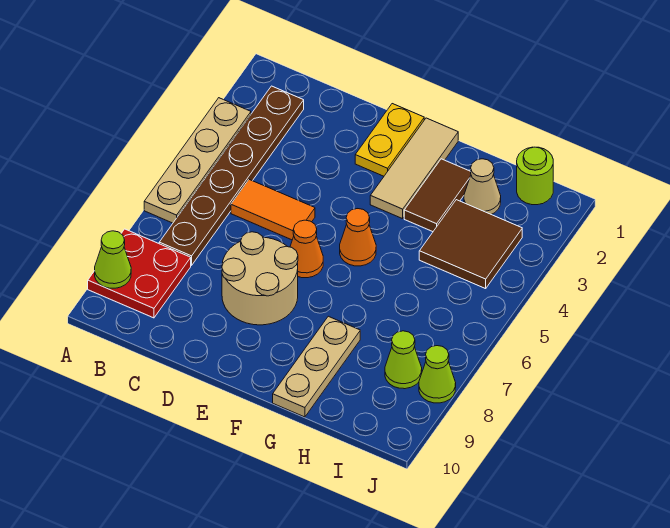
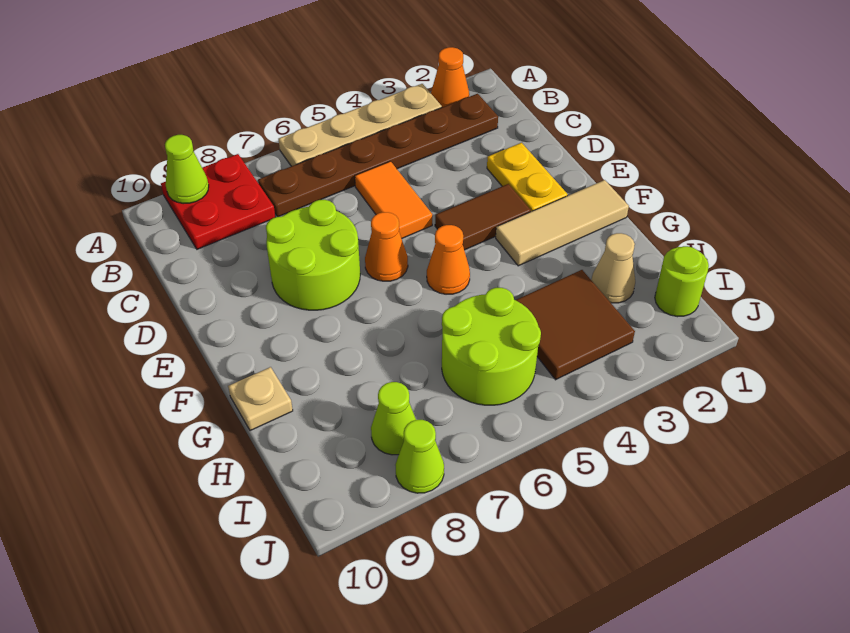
none -> orange cone A2 level 1
tan round brick D7:E8 level 1 -> lime round brick D7:E8 level 1
yellow plate E1:E2 level 1 -> yellow plate D2:E2 level 1
brown tile G2:G3 level 1 -> brown tile E3:E4 level 1
tan plate G8:G10 level 1 -> tan plate G10 level 1
none -> lime round brick H5:I6 level 1

